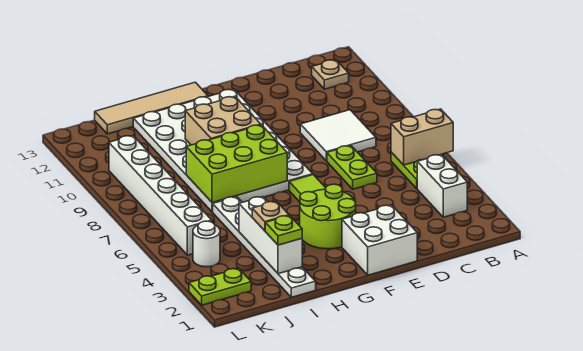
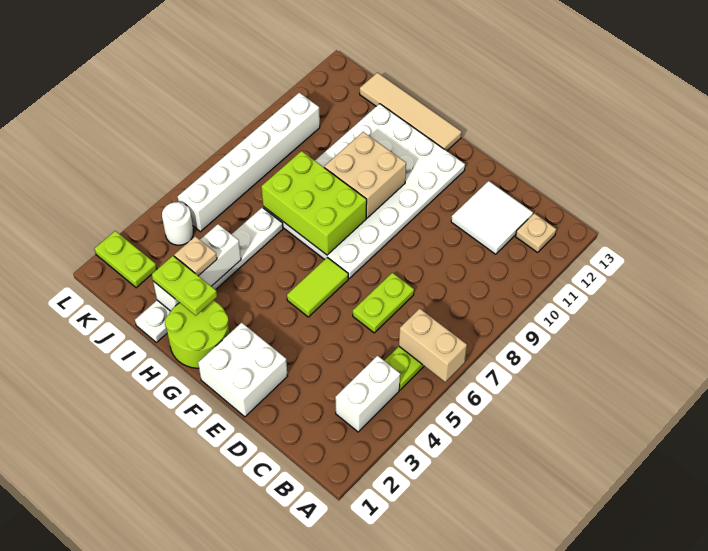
white tile C8:D9 level 1 -> white tile C11:D12 level 1
lime round brick F3:G4 level 1 -> lime round brick G1:H2 level 1
lime plate I2 level 3 -> lime plate H2:I2 level 3

